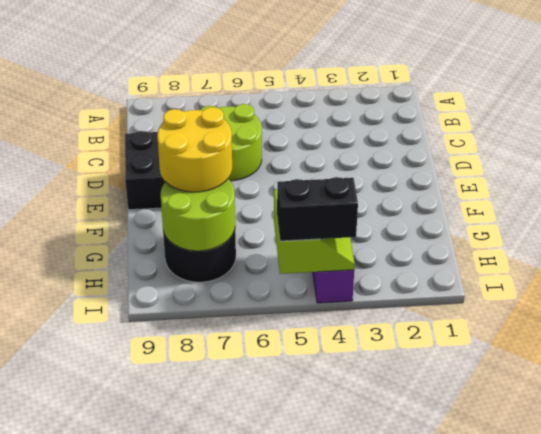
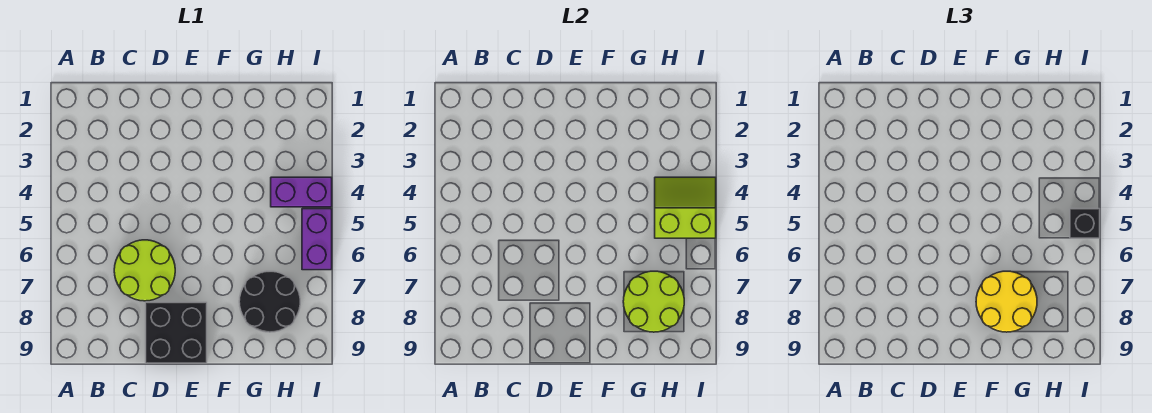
black brick I4:I5 level 3 -> black brick I5 level 3
none -> purple brick I5:I6 level 1

